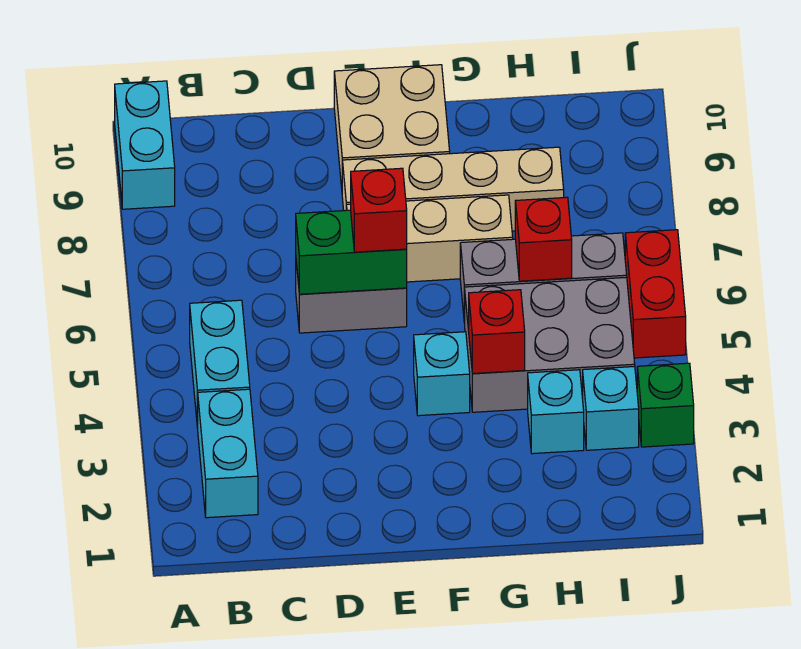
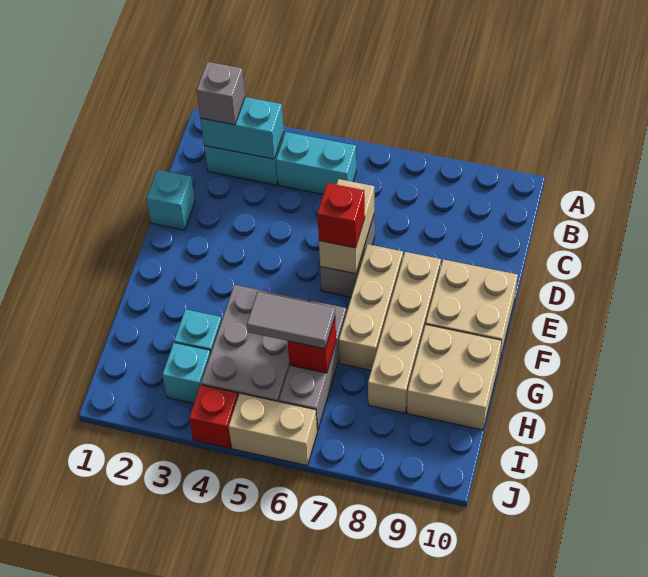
cyan brick A9:A10 level 1 -> cyan brick B2:B3 level 2
none -> grey brick B2 level 3
green brick D6:E6 level 2 -> tan brick D6:E6 level 2
cyan brick F4 level 1 -> cyan brick D1 level 1
red brick G4 level 2 -> red brick J4 level 1
none -> tan brick G9:H10 level 1
none -> grey tile H5:H6 level 3
green brick J3 level 1 -> none
red brick J5:J6 level 1 -> tan brick J5:J6 level 1

